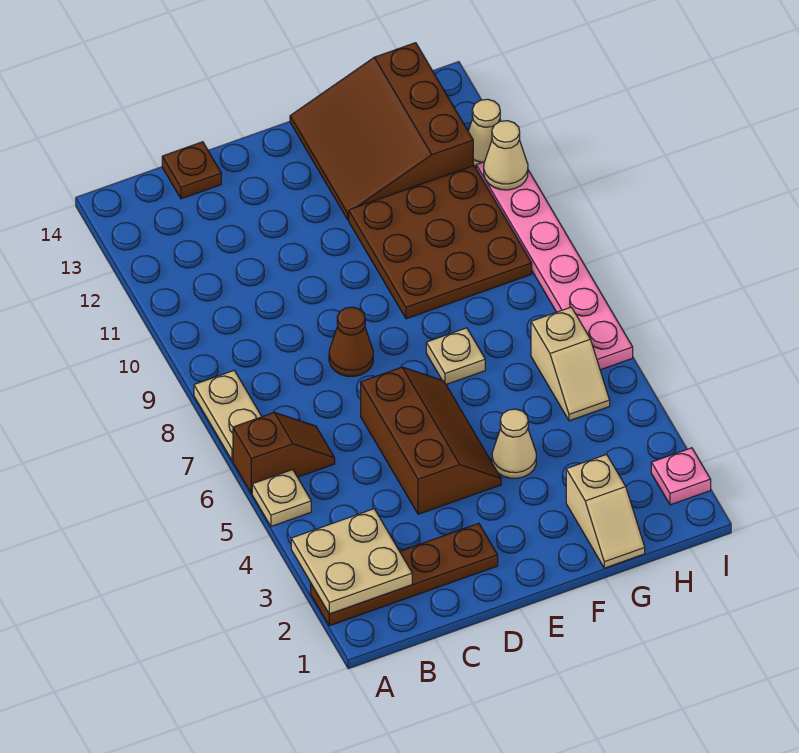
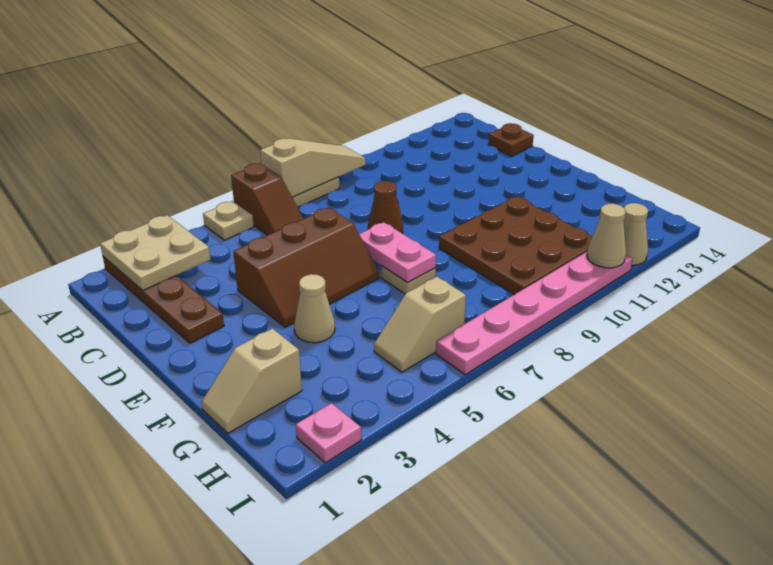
none -> tan slope A7:A9 level 2 top 7
none -> pink plate E7:F7 level 2
brown slope F12:H14 level 1 top H -> none

